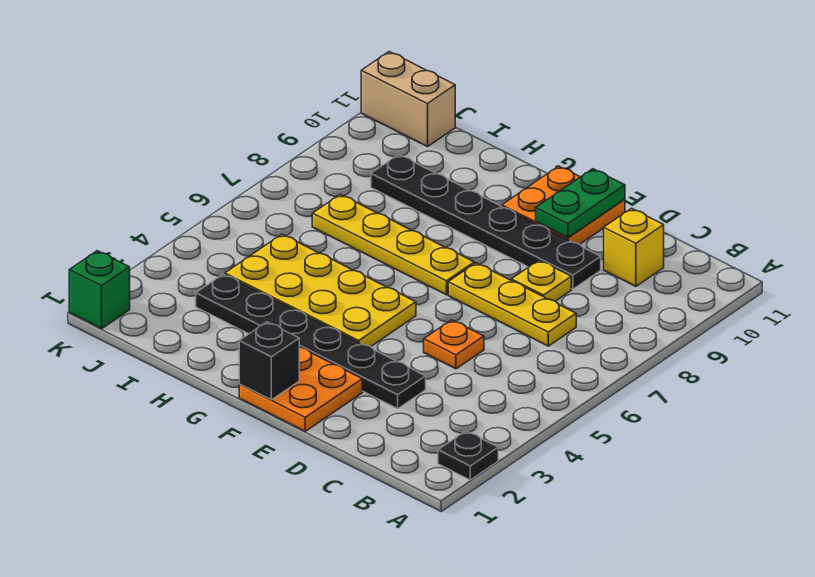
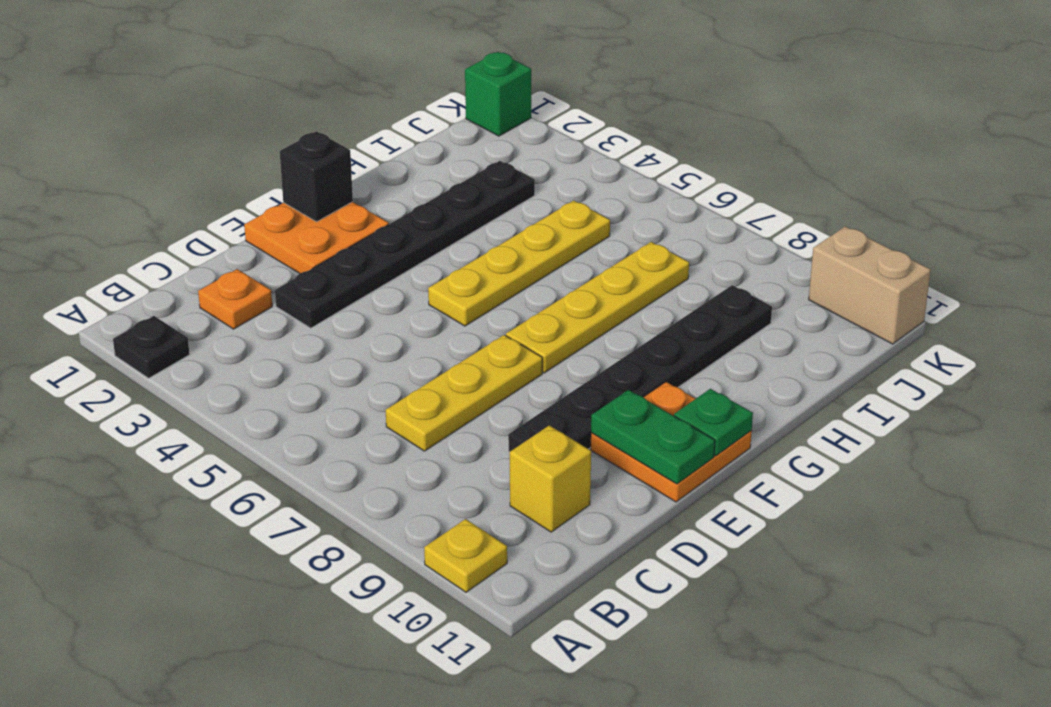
orange plate D5 level 1 -> orange plate C2 level 1
yellow plate D8 level 1 -> yellow plate A10 level 1
yellow plate F4:I5 level 1 -> yellow plate F5:I5 level 1
none -> green plate F11 level 2
tan brick J11:K11 level 1 -> tan brick K10:K11 level 1

